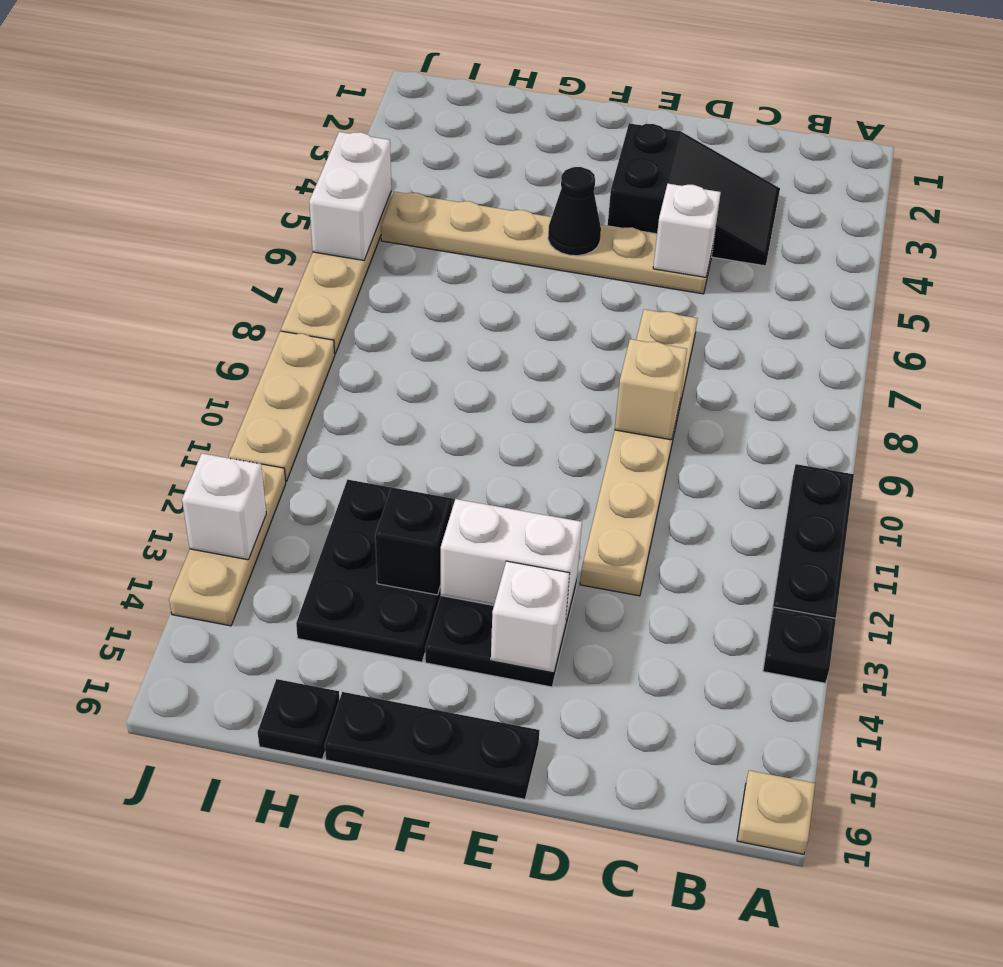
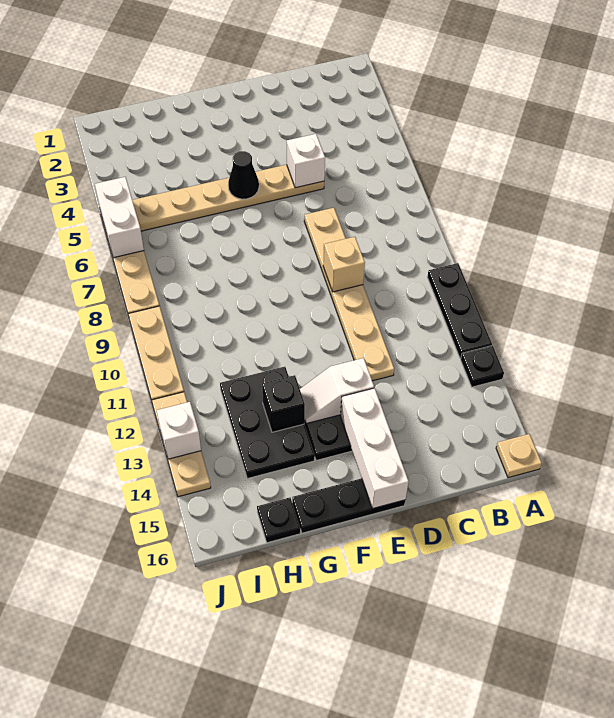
black slope C3:E4 level 1 top E -> none
white brick E13:F13 level 2 -> white slope E13:F13 level 2 top E
white brick E14 level 2 -> white brick E14:E16 level 2

